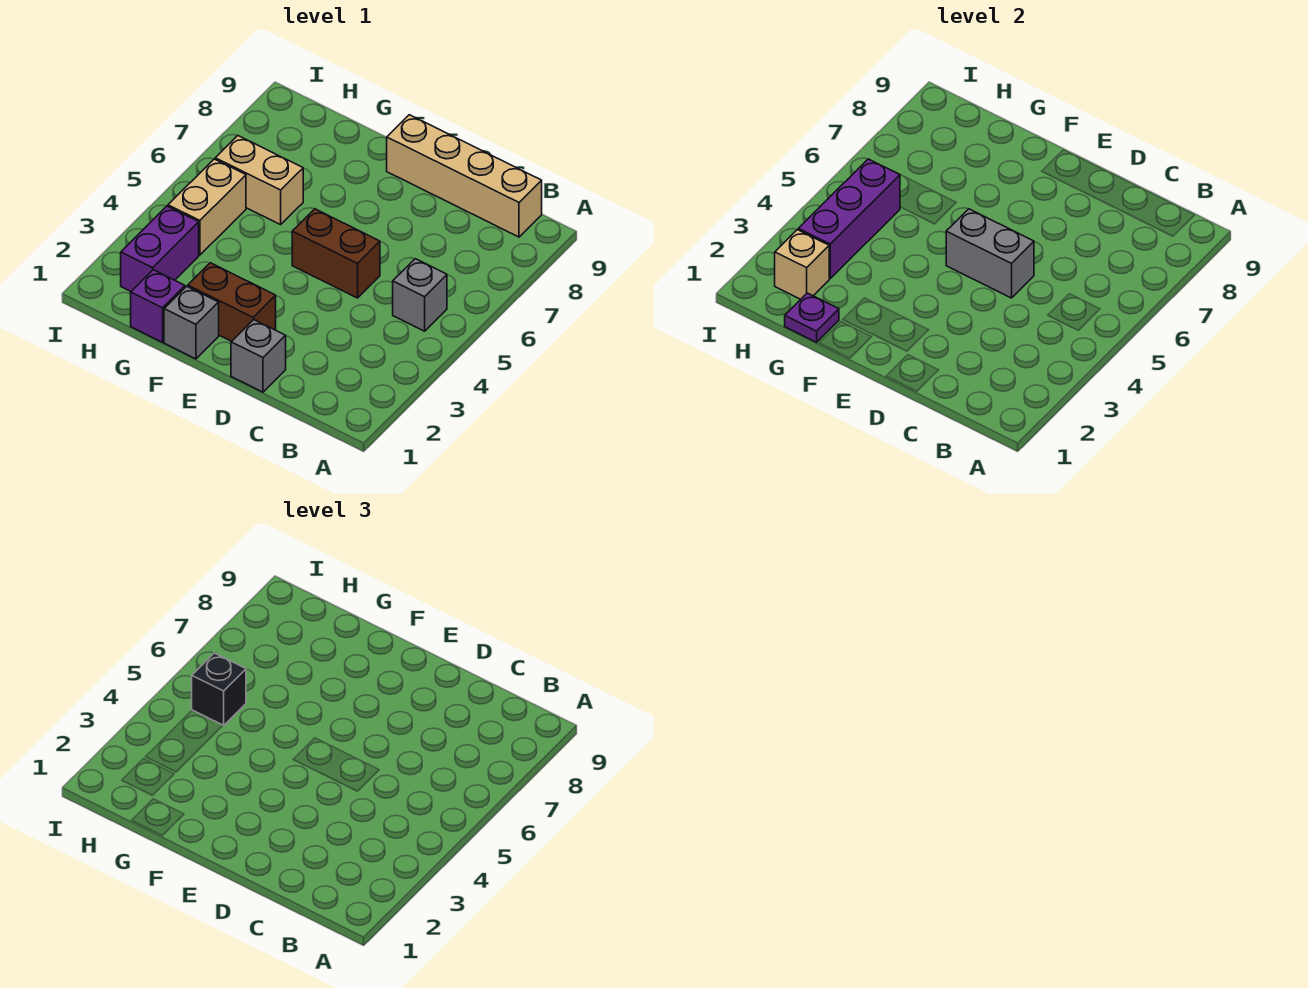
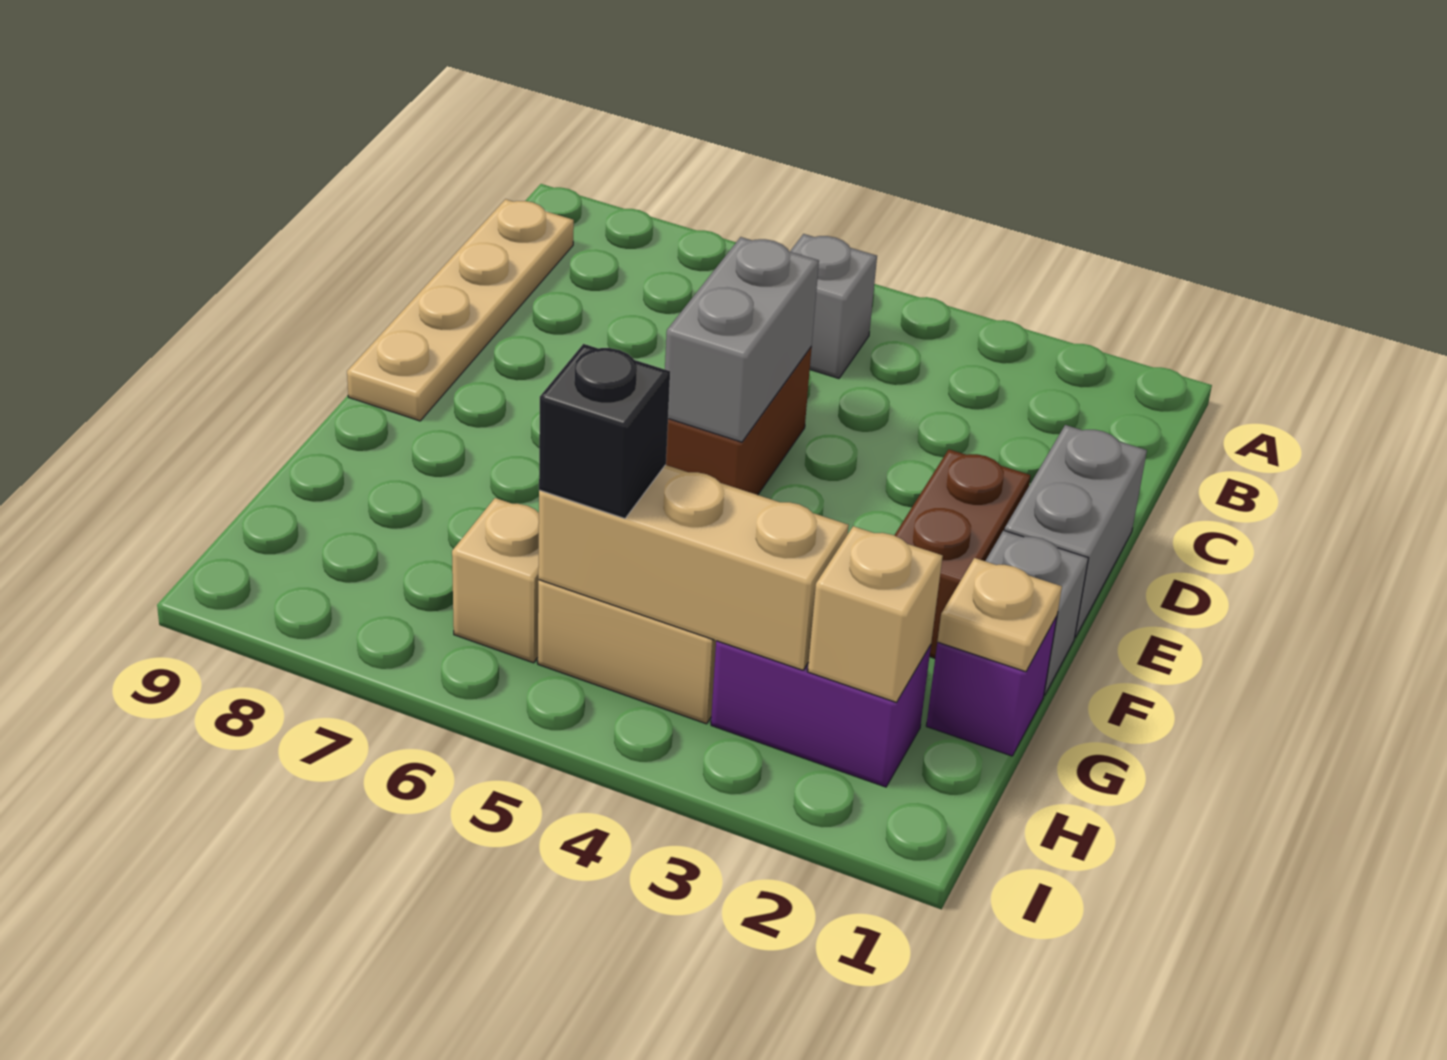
tan brick B9:E9 level 1 -> tan plate B9:E9 level 1
grey brick D1 level 1 -> grey brick D1:E1 level 1
purple plate G1 level 2 -> tan plate G1 level 2
tan brick G6:H6 level 1 -> tan brick H6 level 1
purple brick H3:H5 level 2 -> tan brick H3:H5 level 2

